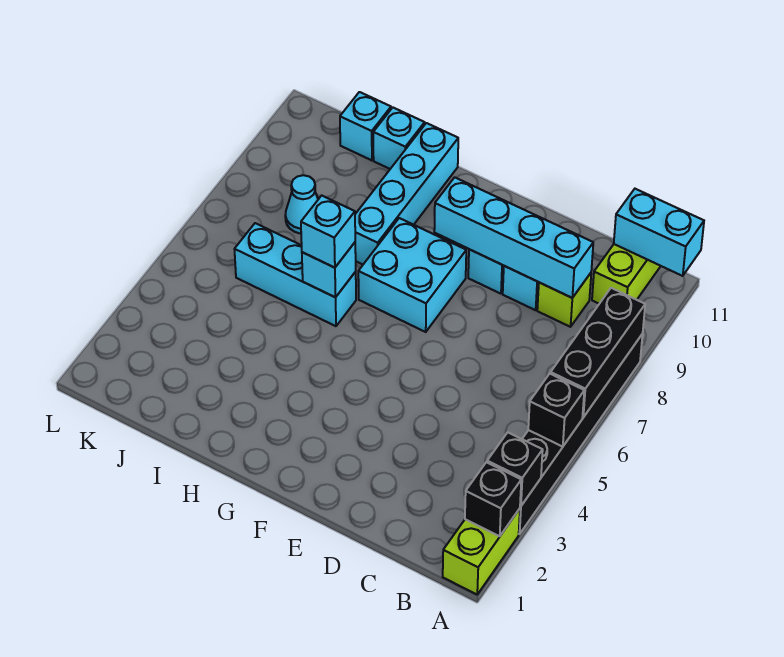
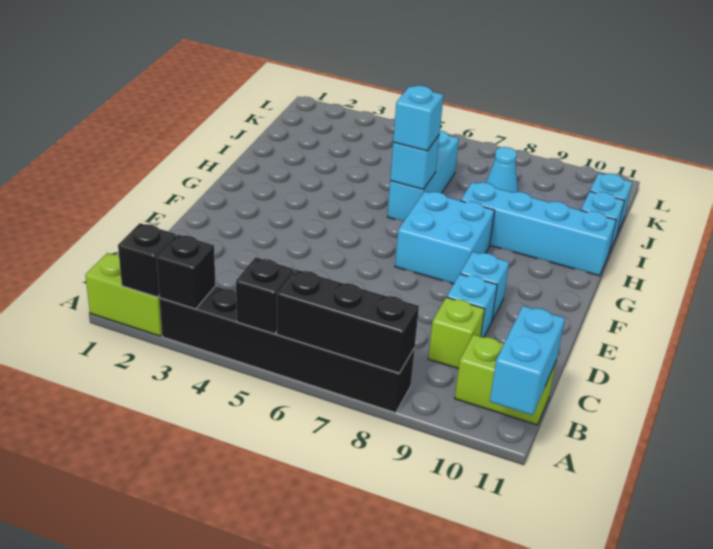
cyan brick C9:F9 level 2 -> none

